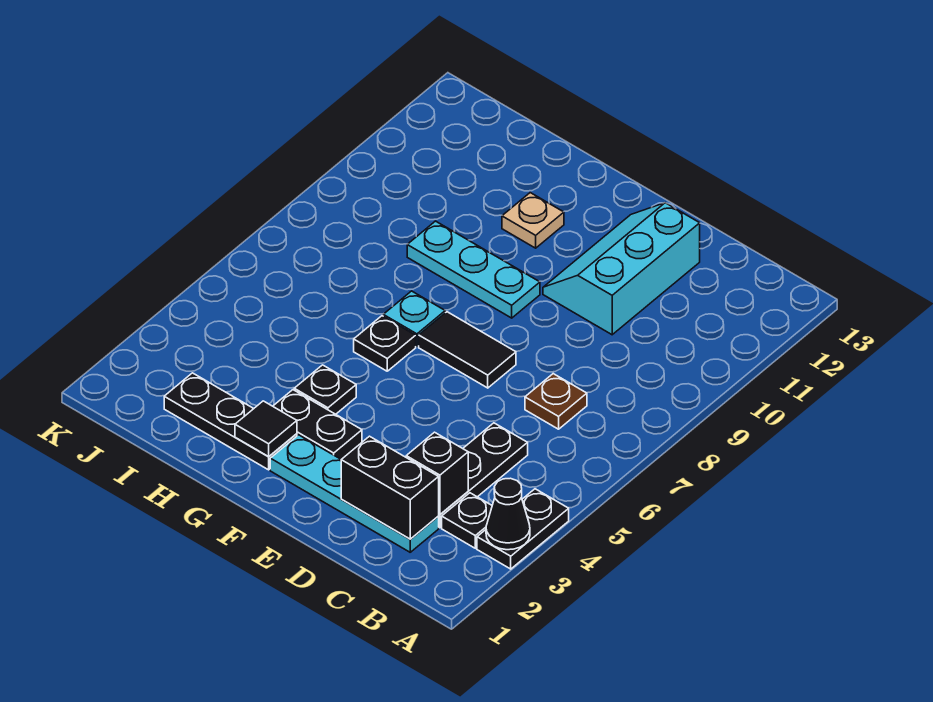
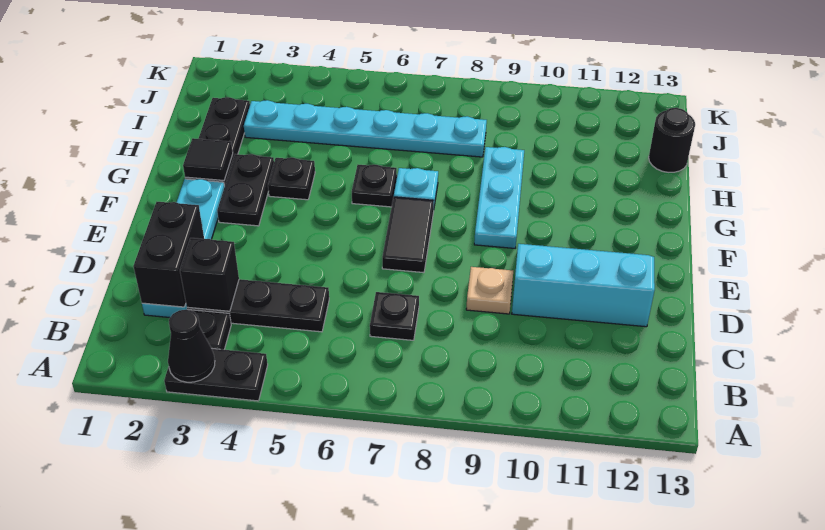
brown plate C7 level 1 -> black plate C7 level 1
tan plate G11 level 1 -> tan plate D9 level 1
none -> cyan plate I3:I8 level 1
none -> black round brick I13 level 1

